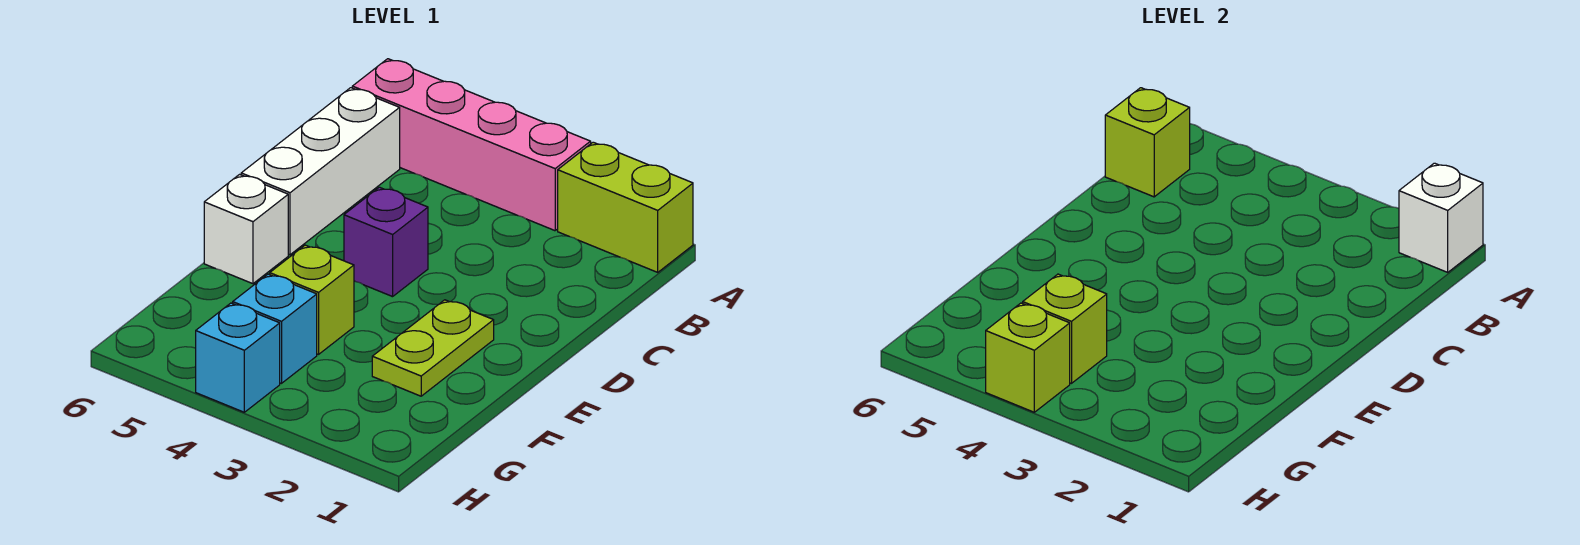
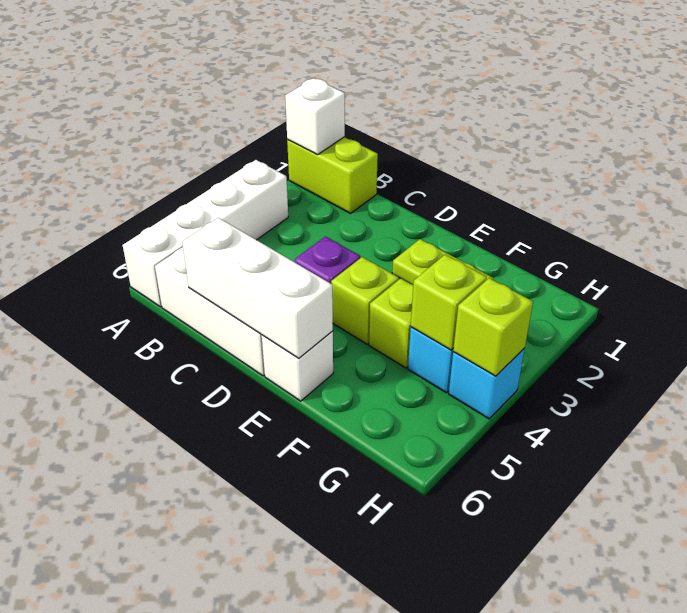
lime brick A1:A2 level 1 -> lime brick A1:B1 level 1
pink brick A3:A6 level 1 -> white brick A3:A6 level 1
lime brick B6 level 2 -> lime brick E4 level 1
none -> white brick C6:E6 level 2

